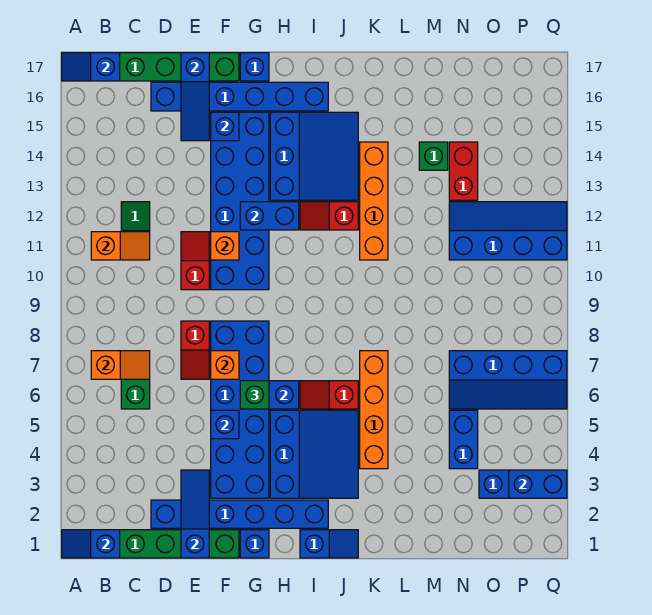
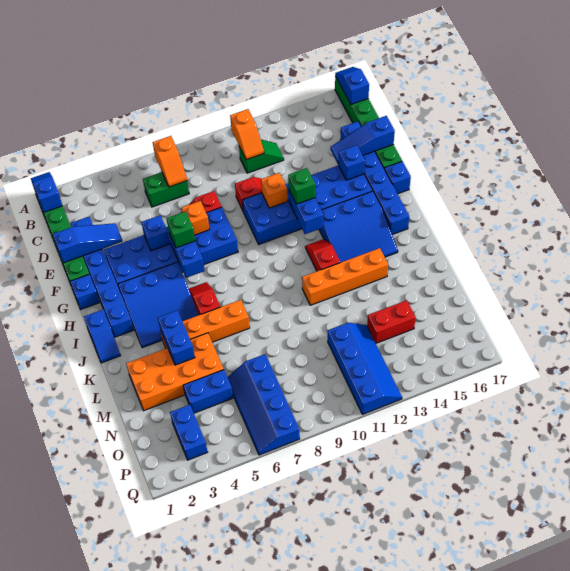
none -> orange brick L2:M5 level 1
green brick M14 level 1 -> green brick G12 level 3
blue brick P3:Q3 level 2 -> blue brick K4:L4 level 2

